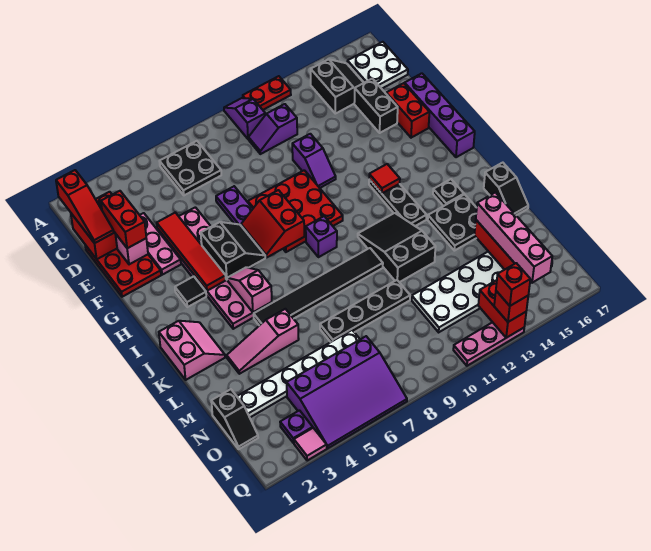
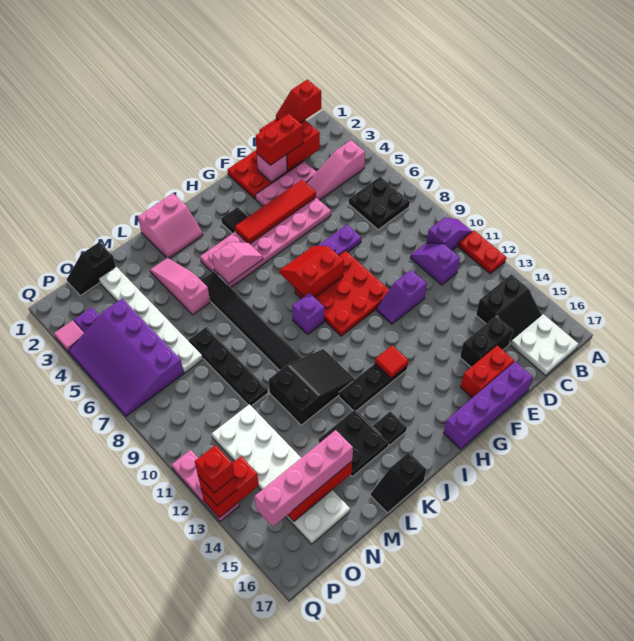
red slope B1:D1 level 3 top B -> red slope B1:C1 level 3 top B
none -> pink slope B4:D4 level 1 top B
black slope G5:H6 level 2 top 5 -> none

